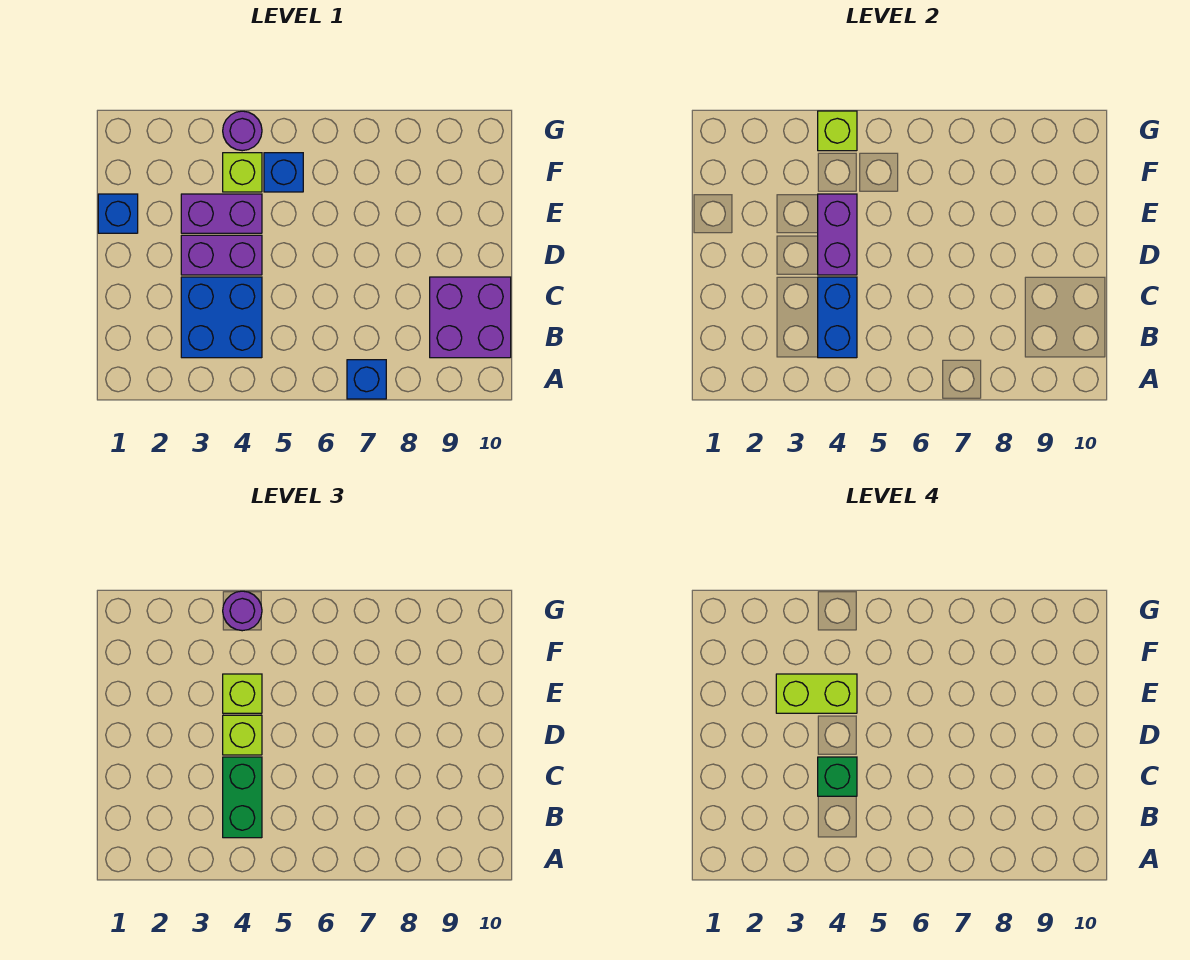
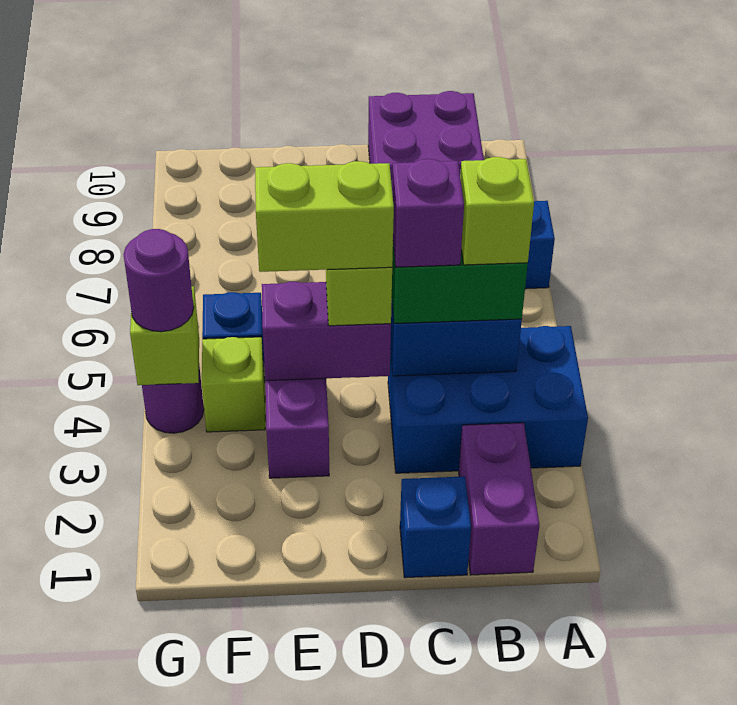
blue brick B3:C4 level 1 -> blue brick A3:C4 level 1
green brick C4 level 4 -> purple brick C4 level 4
purple brick D3:D4 level 1 -> purple brick B1:B2 level 1
blue brick E1 level 1 -> blue brick C1 level 1
lime brick E3:E4 level 4 -> lime brick D4:E4 level 4
lime brick E4 level 3 -> lime brick B4 level 4

